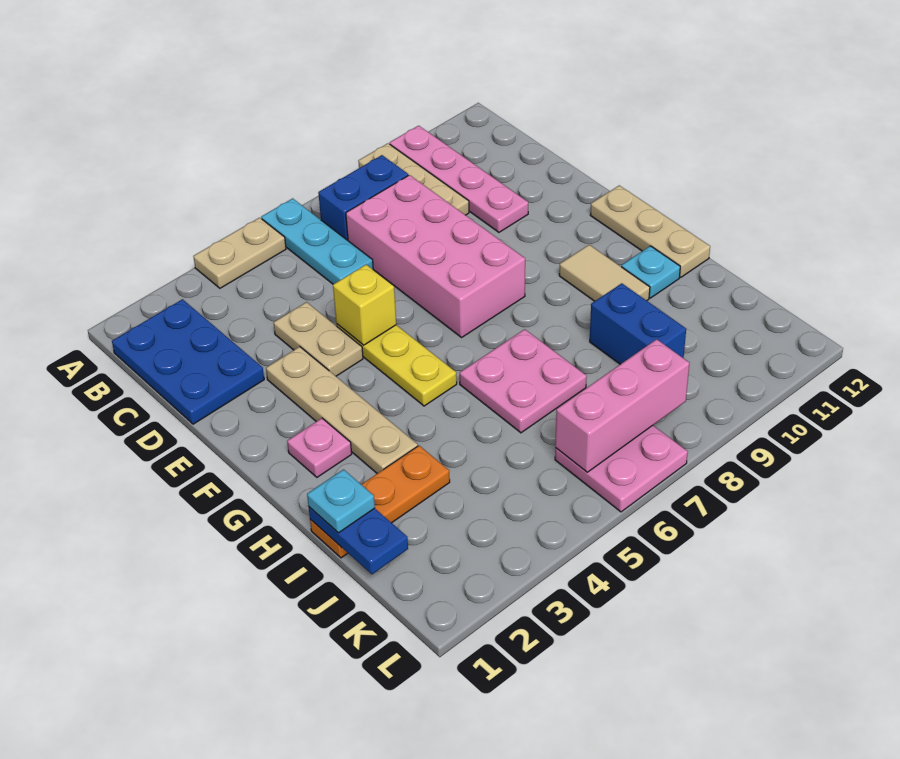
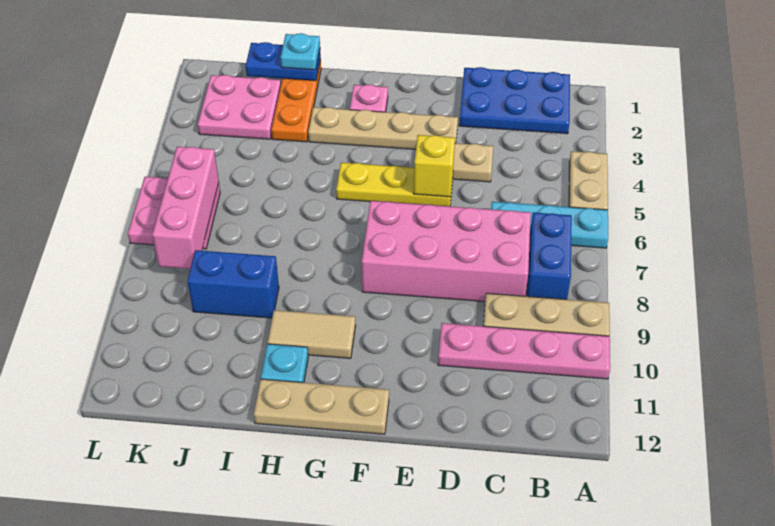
pink plate H6:I7 level 1 -> pink plate J2:K3 level 1

